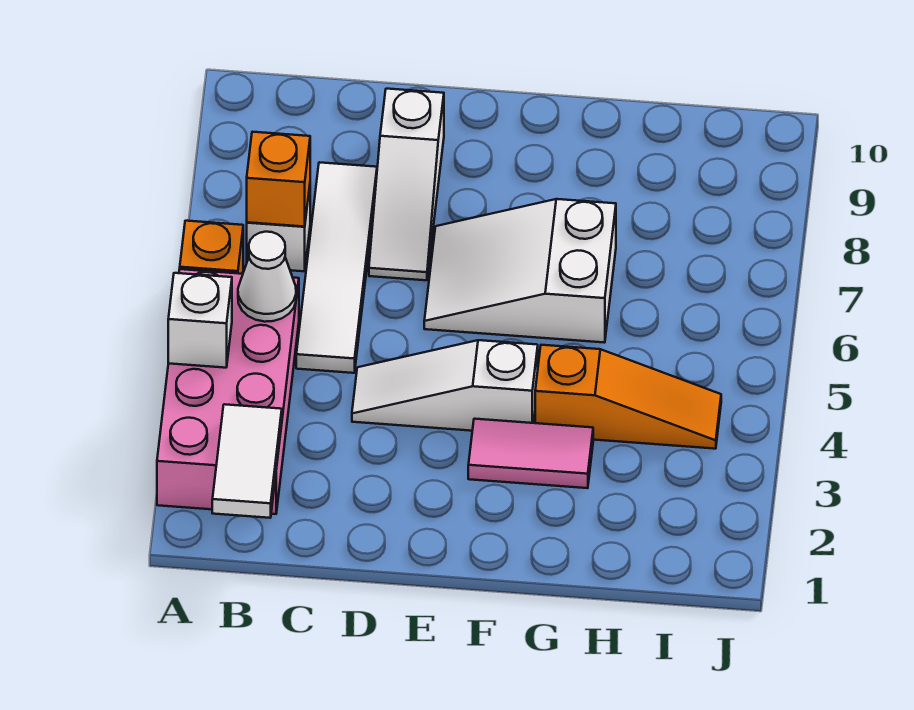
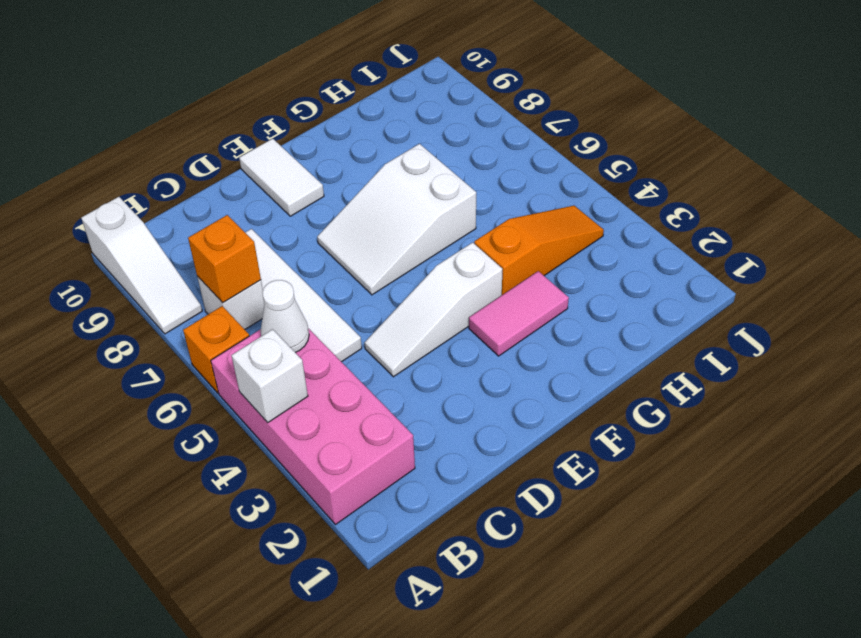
white tile B1:B2 level 2 -> white tile E9:E10 level 1
white slope D7:D9 level 1 top 9 -> white slope A8:A10 level 1 top 10

